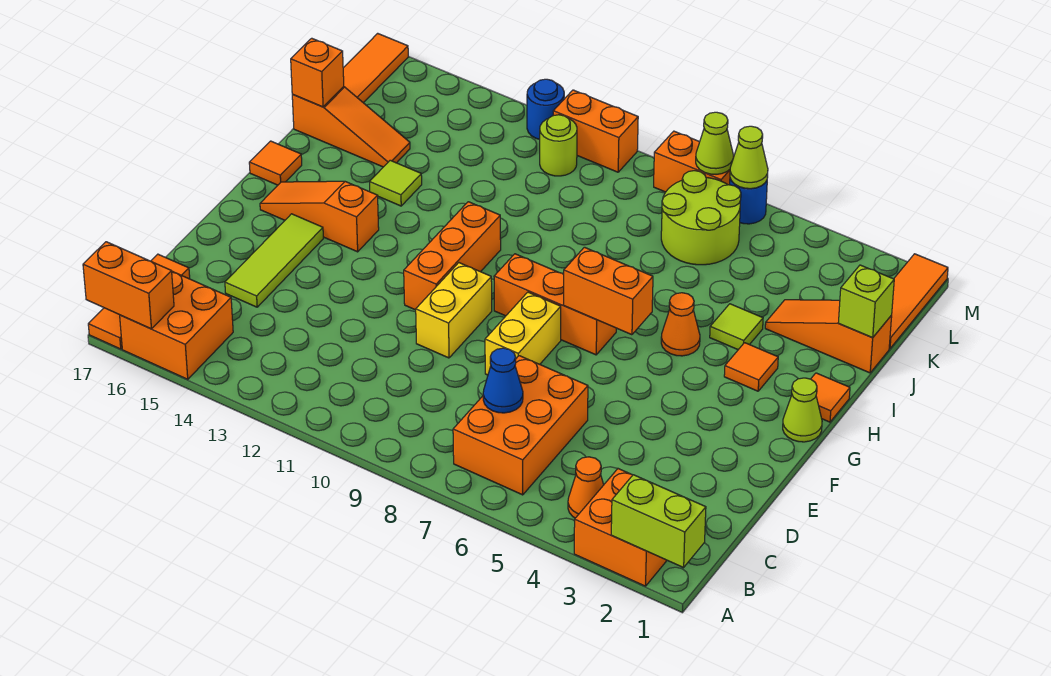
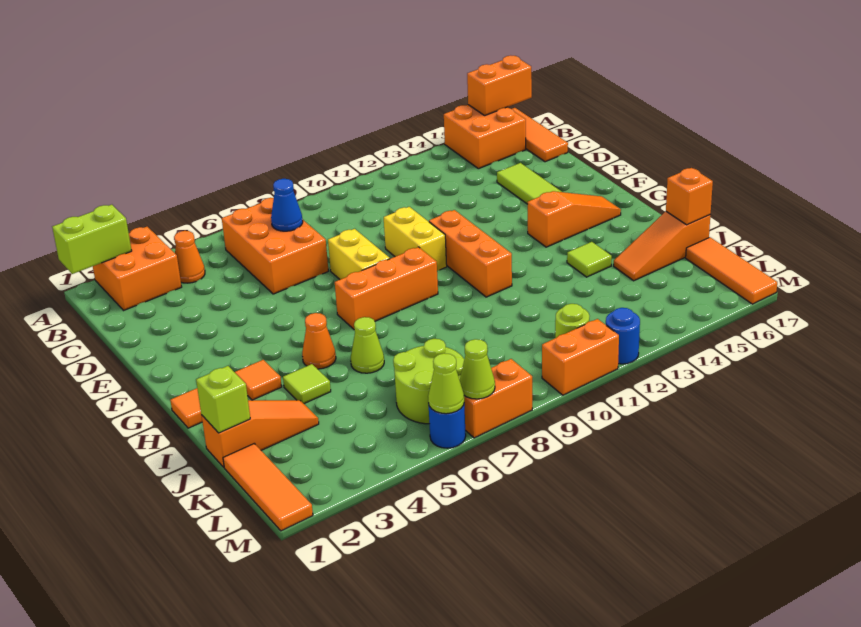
lime cone G1 level 1 -> lime cone I6 level 1
orange brick G6:G7 level 2 -> none
orange tile H17 level 1 -> none

